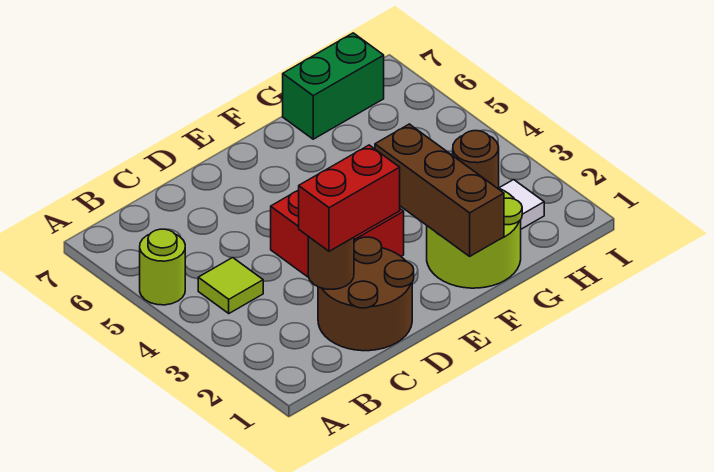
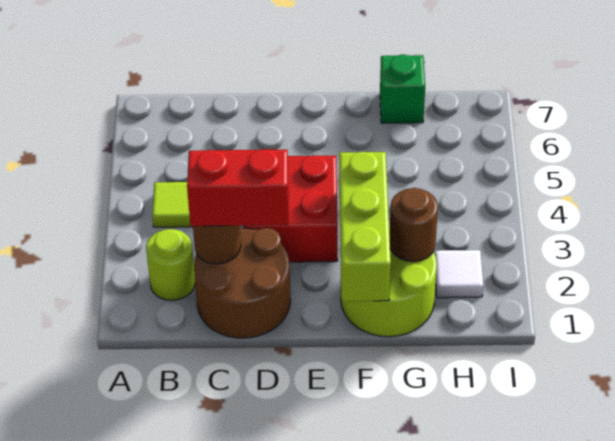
lime round brick A5 level 1 -> lime round brick B2 level 1
brown brick F1:F3 level 2 -> lime brick F1:F3 level 2
green brick G7:H7 level 1 -> green brick G7 level 1

